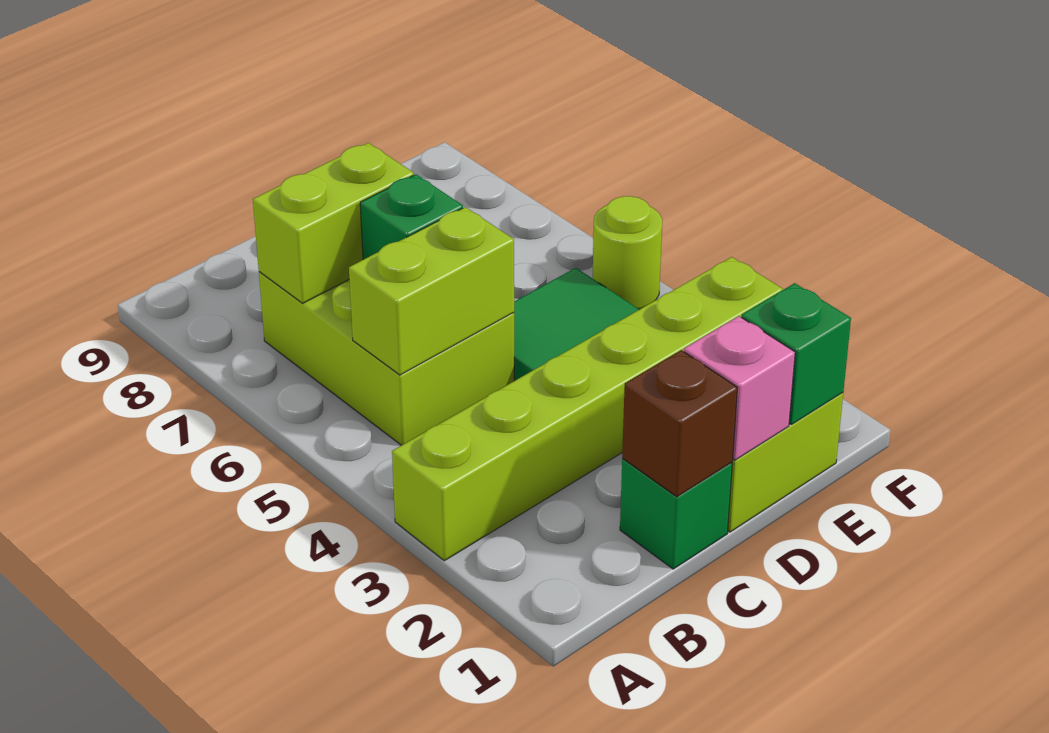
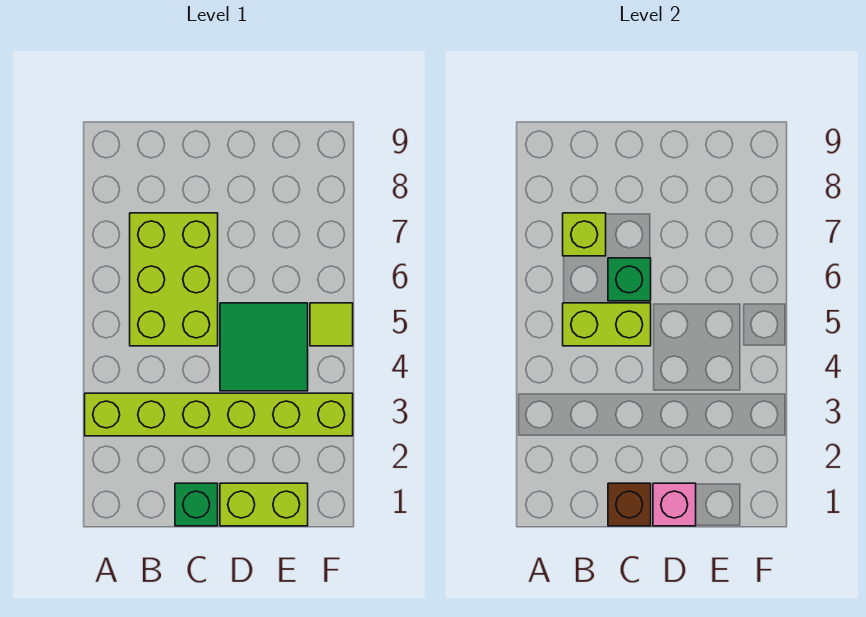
lime brick B7:C7 level 2 -> lime brick B7 level 2
green brick E1 level 2 -> none
lime round brick F5 level 1 -> lime tile F5 level 1

